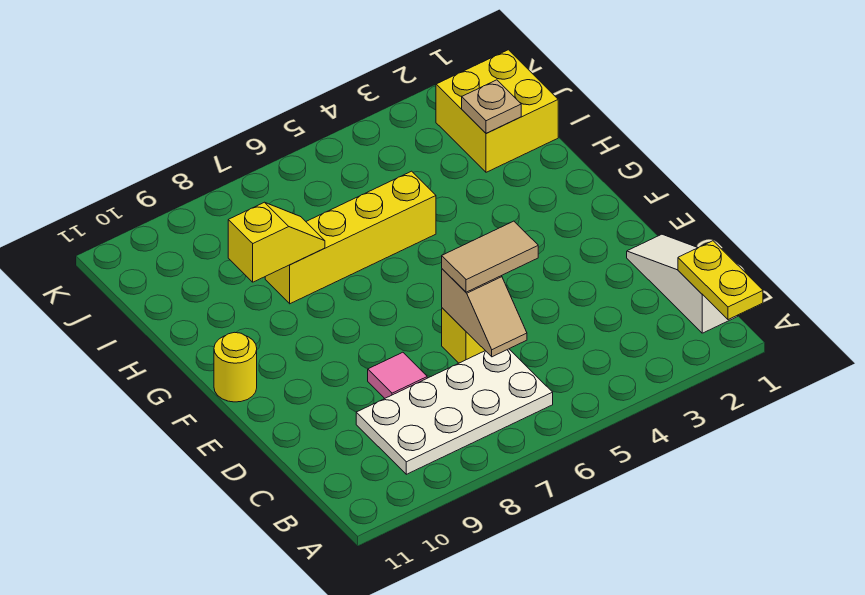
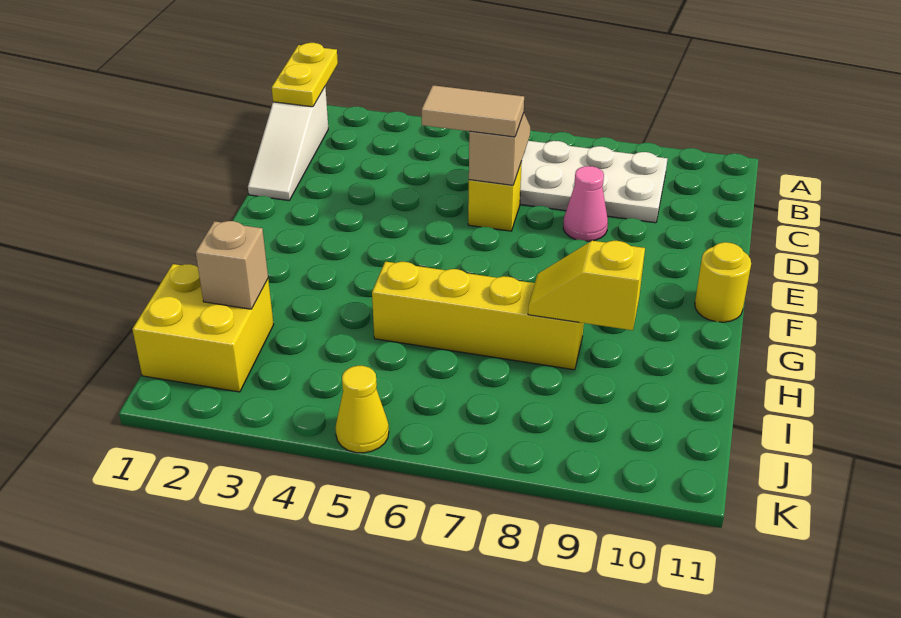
pink tile D8 level 1 -> pink cone D8 level 1
tan plate I2 level 2 -> tan brick I2 level 2
none -> yellow cone K5 level 1

